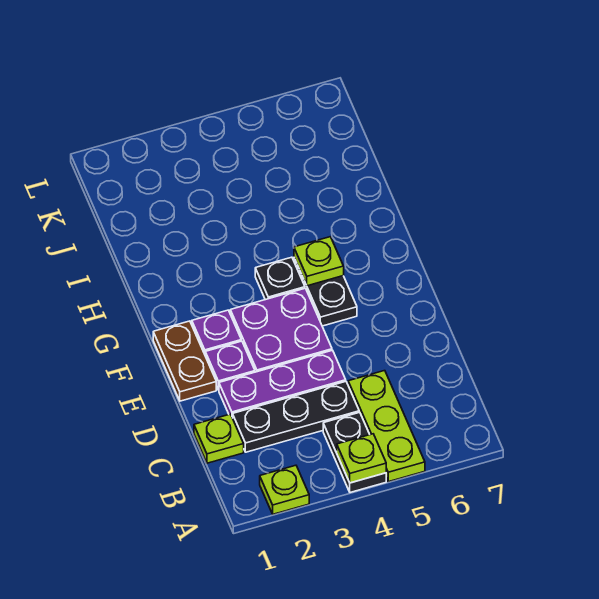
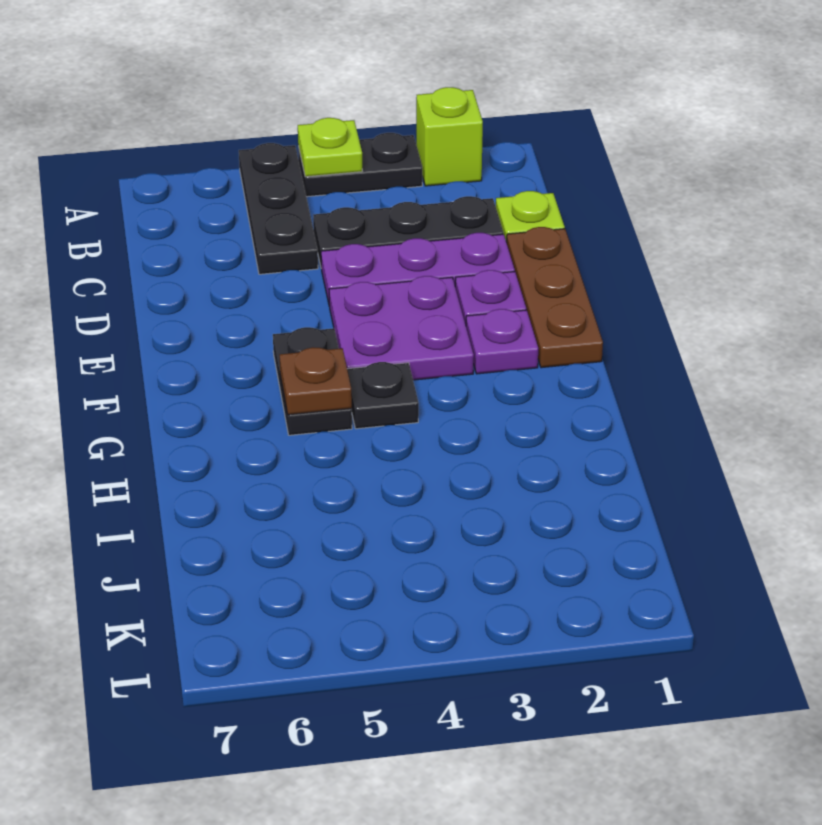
lime plate A2 level 1 -> lime brick A2 level 1
black plate A4:B4 level 1 -> black plate A3:A4 level 1
lime plate A5:C5 level 1 -> black plate A5:C5 level 1
brown plate E1:F1 level 1 -> brown plate D1:F1 level 1
lime plate G5 level 2 -> brown plate G5 level 2

